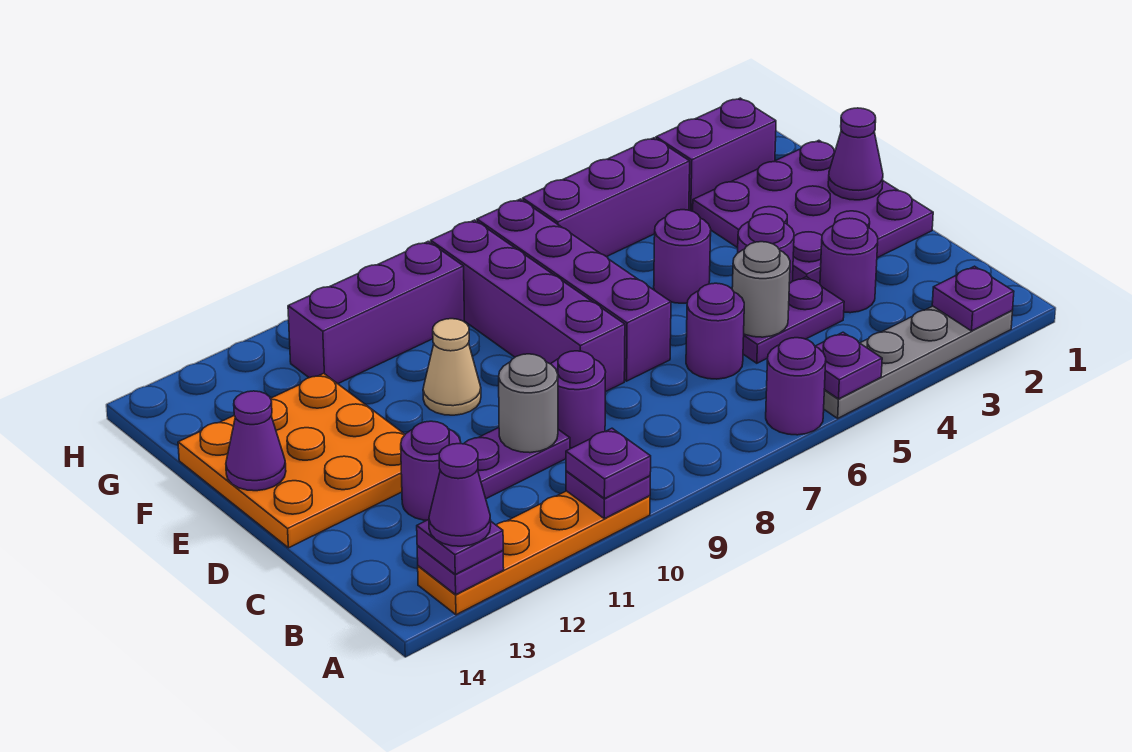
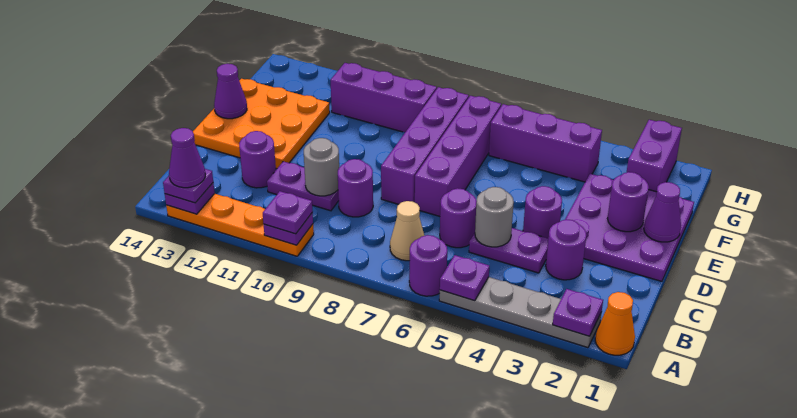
none -> orange cone A1 level 1
purple round brick E5 level 1 -> purple round brick E2 level 2
tan cone E10 level 1 -> tan cone B7 level 1
purple brick G2:G3 level 1 -> purple brick G2:H2 level 1

